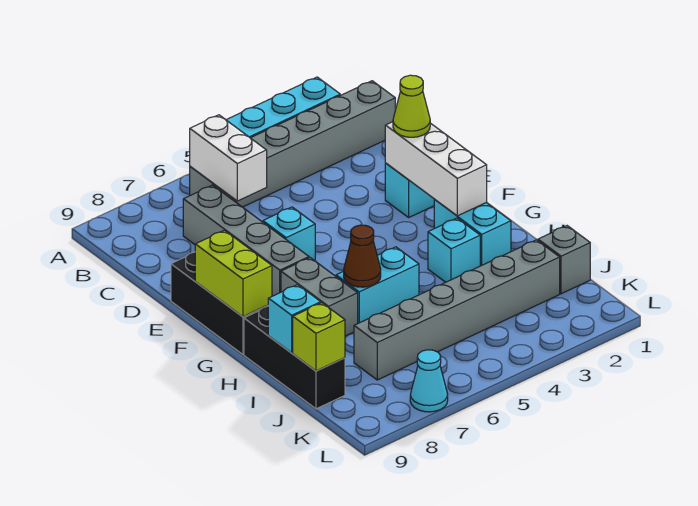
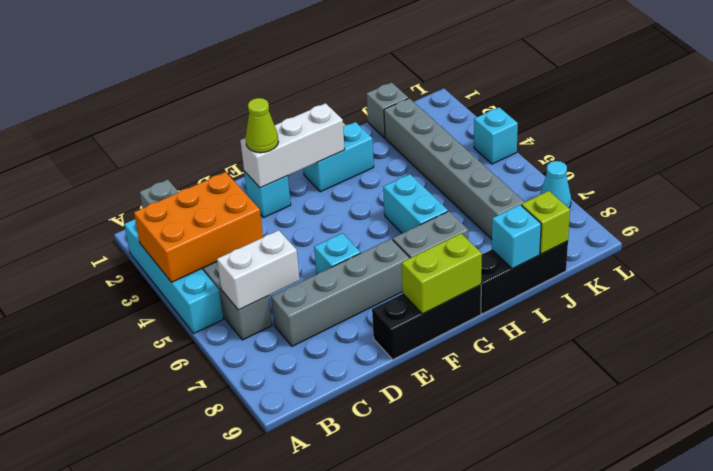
none -> orange brick A3:C4 level 2
cyan brick H3 level 1 -> cyan brick L4 level 1
brown cone H6 level 2 -> none

